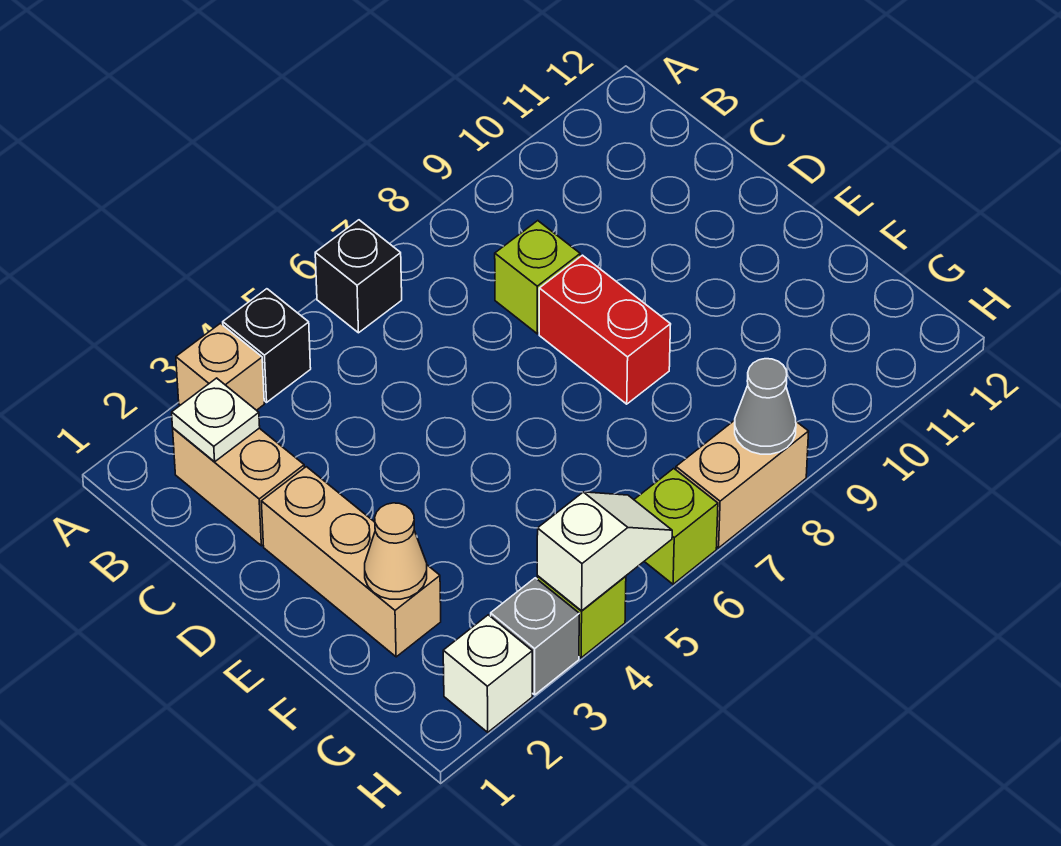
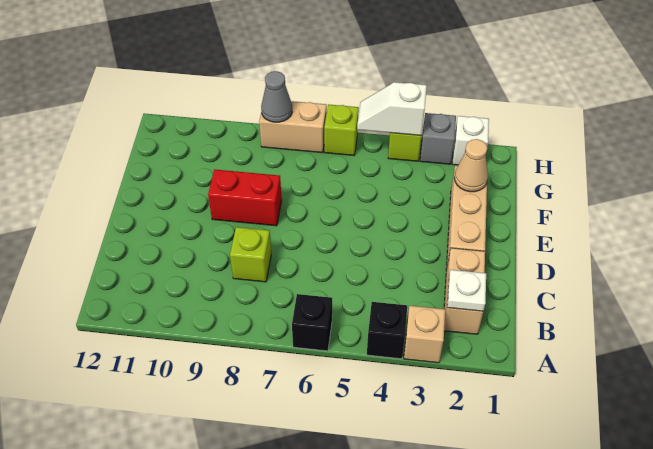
red brick D8:E8 level 1 -> red brick E8:E9 level 1

